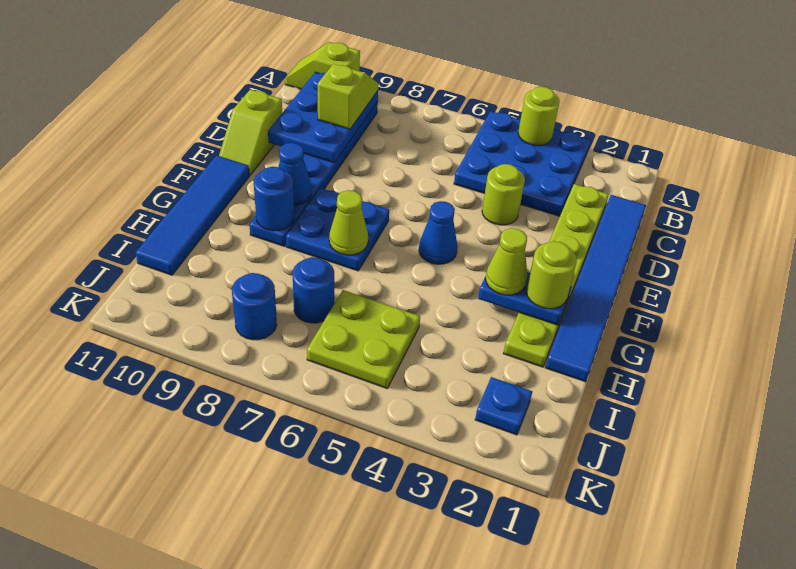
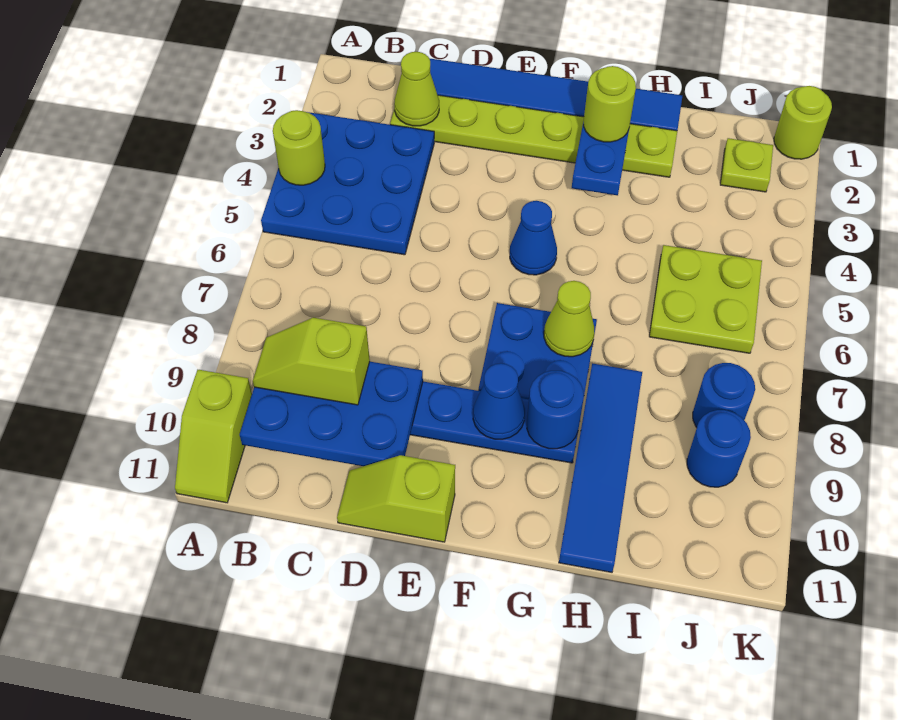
lime round brick D4 level 1 -> lime round brick K1 level 1
lime slope D11:E11 level 1 top D -> lime slope D11:E11 level 1 top E
blue tile F11:I11 level 1 -> blue tile H8:H11 level 1
lime cone G3 level 3 -> lime cone C2 level 2
blue round brick I7 level 1 -> blue round brick J9 level 1
blue plate J2 level 1 -> lime plate J2 level 1

